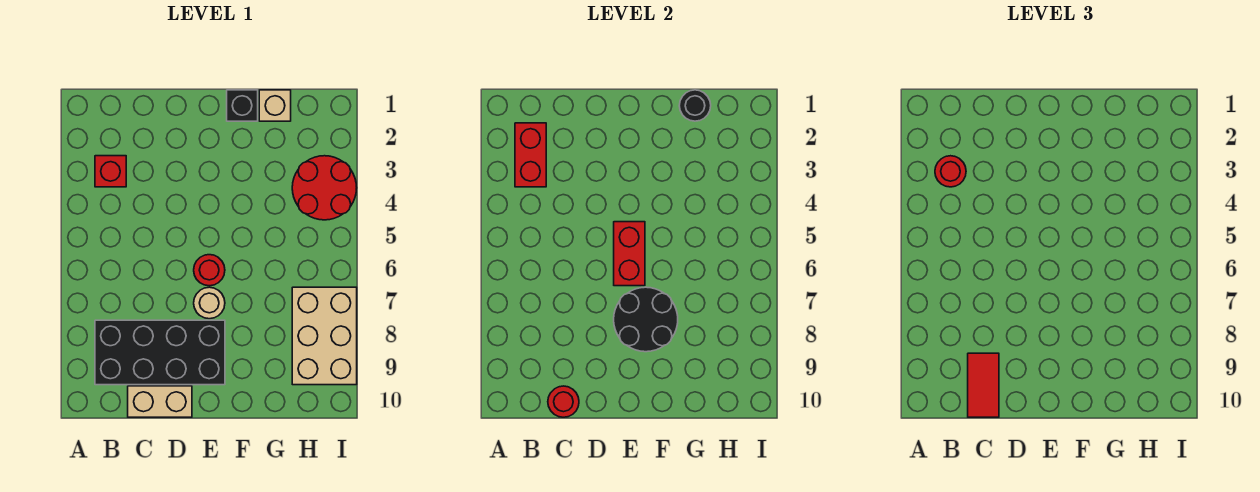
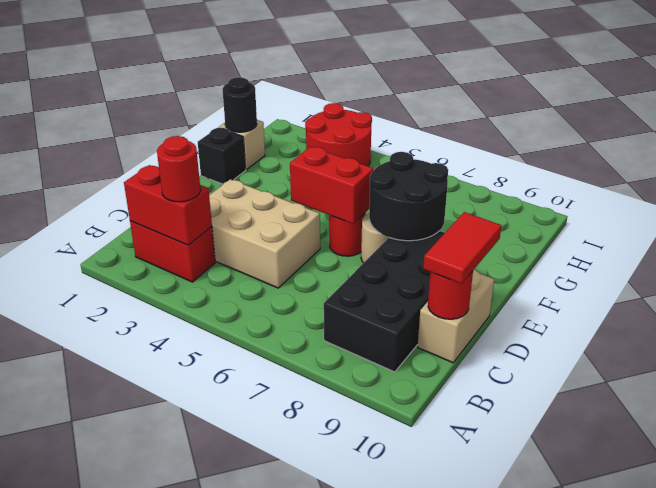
red brick B3 level 1 -> red brick B2:B3 level 1
red tile C9:C10 level 3 -> red tile C10:D10 level 3
tan brick H7:I9 level 1 -> tan brick C3:D5 level 1

